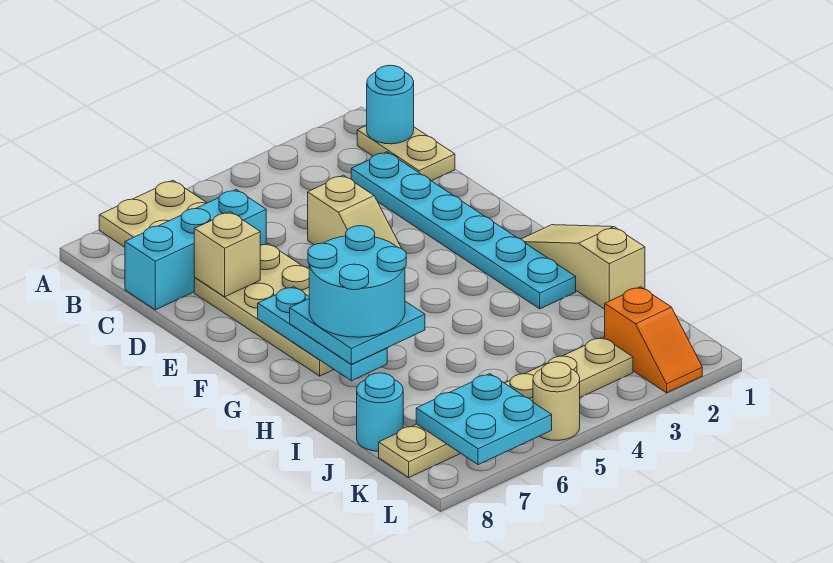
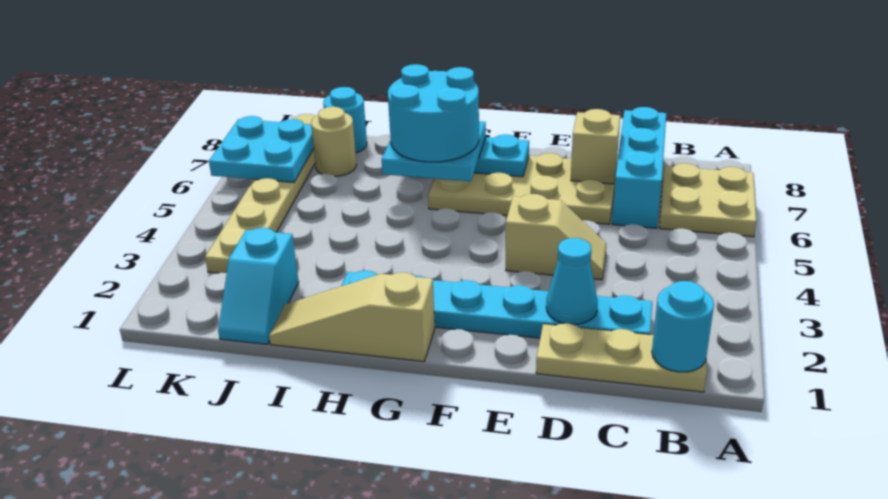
tan plate B1:C1 level 1 -> tan plate B1:D1 level 1
none -> cyan cone D2 level 2
tan slope D4:E4 level 1 top D -> tan slope D4:E4 level 1 top E
tan slope G1:I1 level 1 top I -> tan slope G1:I1 level 1 top G
none -> cyan slope J1:J2 level 1 top 2
orange slope K2:L2 level 1 top K -> none
tan round brick L5 level 1 -> tan round brick J7 level 1

